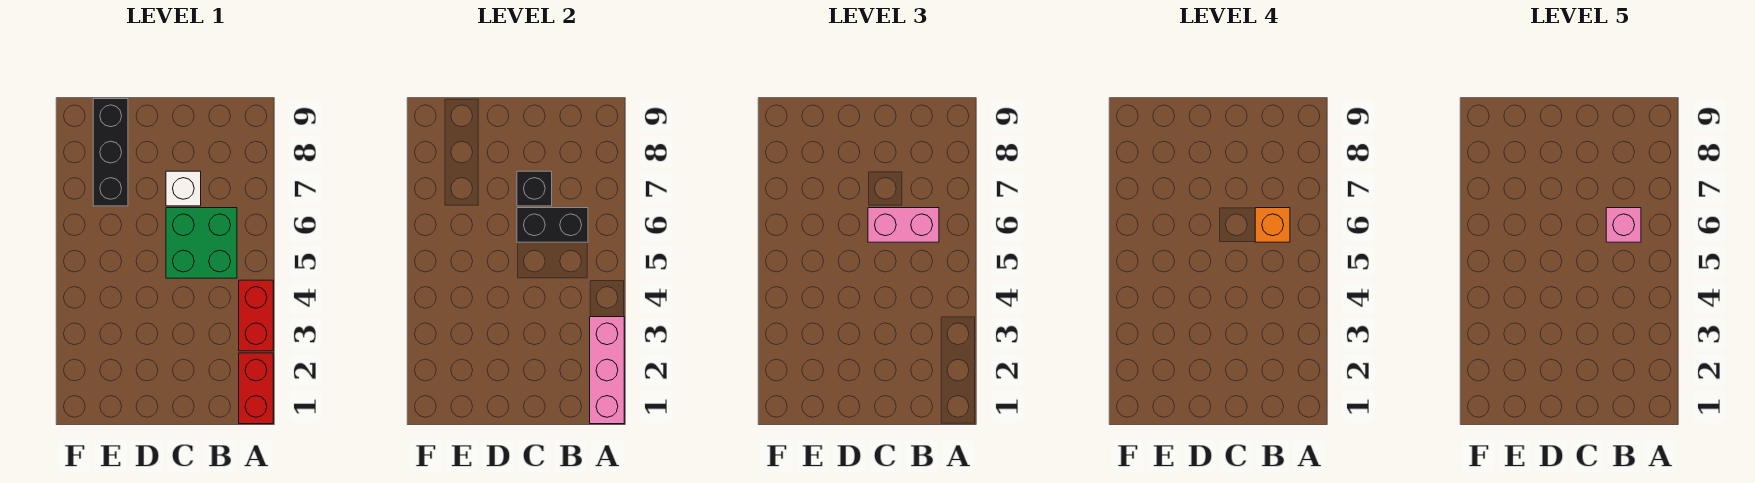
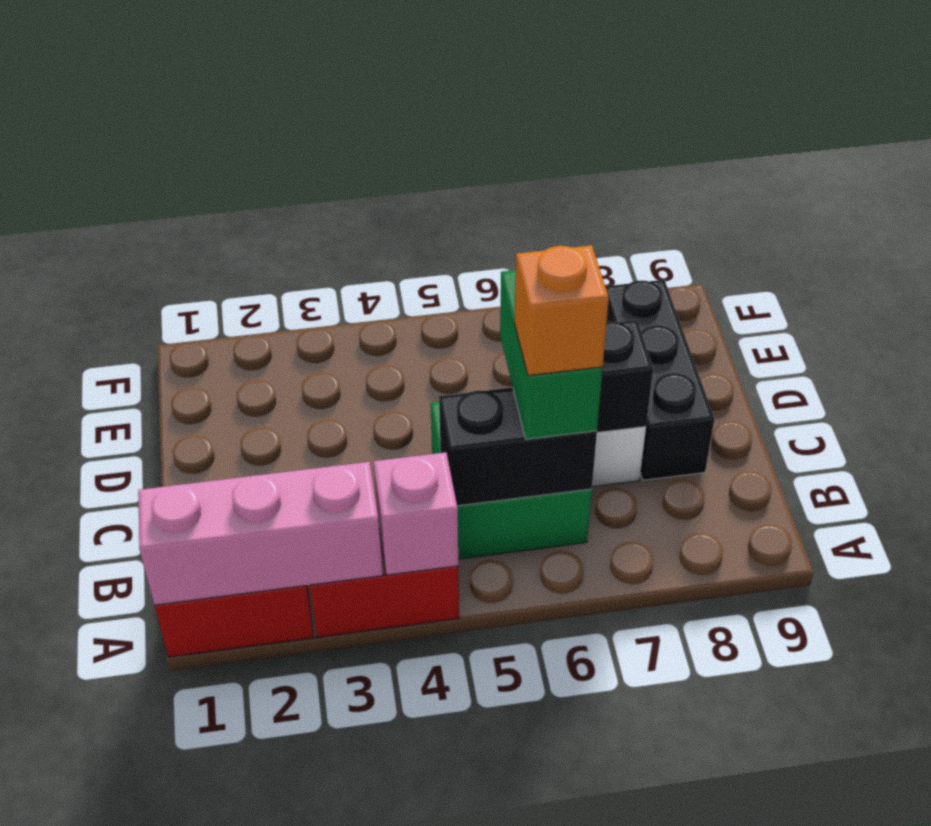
black brick B6:C6 level 2 -> black brick B5:B6 level 2
pink brick B6:C6 level 3 -> green brick B6:C6 level 3
pink brick B6 level 5 -> pink brick A4 level 2
black brick E7:E9 level 1 -> black brick C8:E8 level 1

